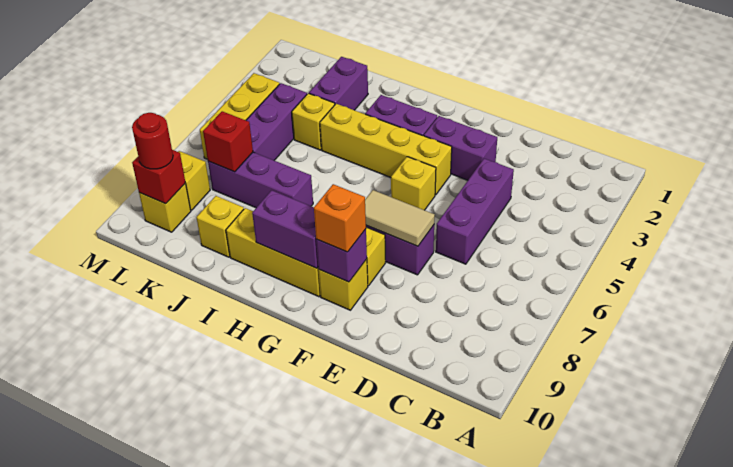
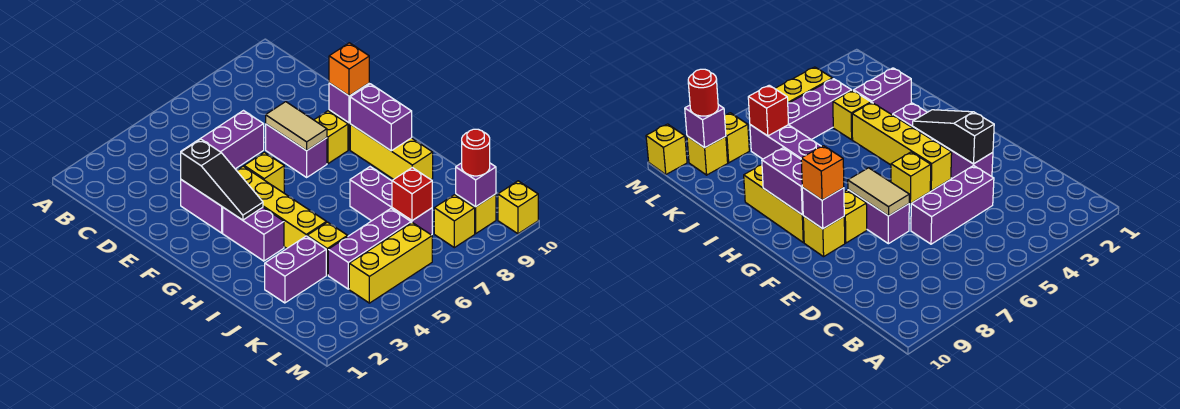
none -> black slope E3:G3 level 2 top E
yellow brick J9 level 1 -> yellow brick M10 level 1
red brick L9 level 2 -> purple brick L9 level 2

